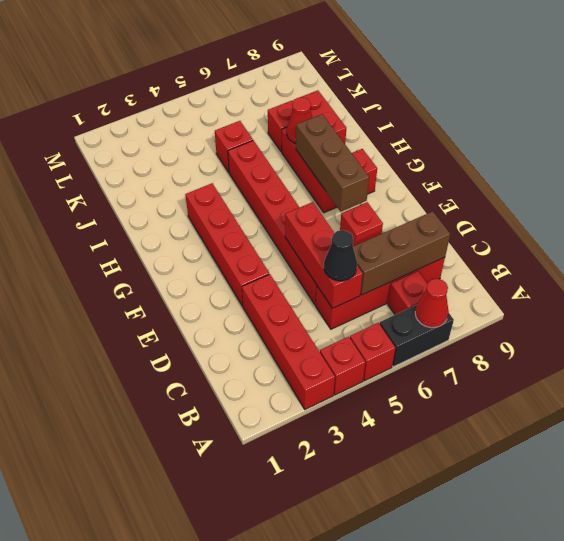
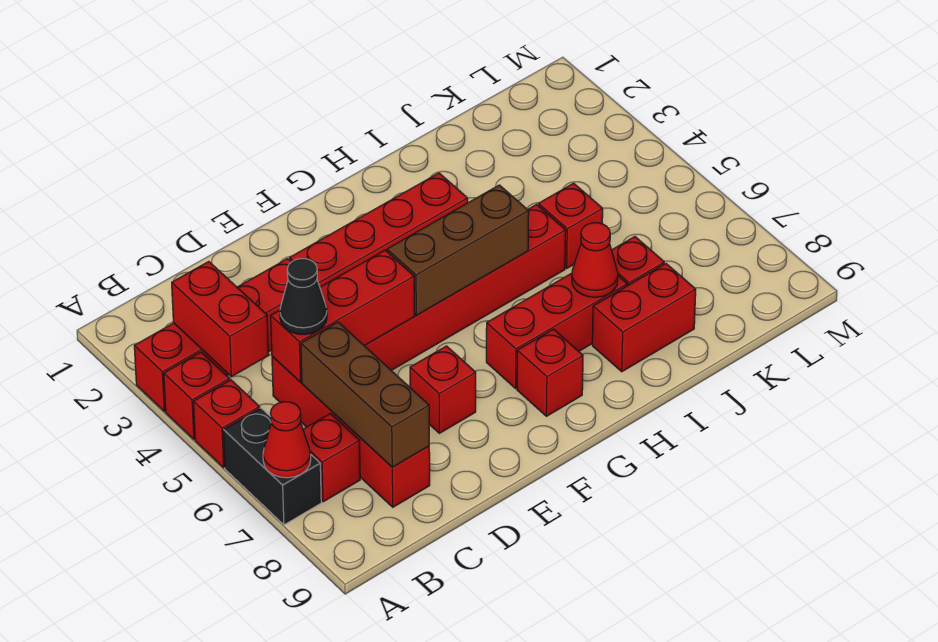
none -> red brick B3:B4 level 2
brown brick F7:H7 level 2 -> brown brick F5:H5 level 2

